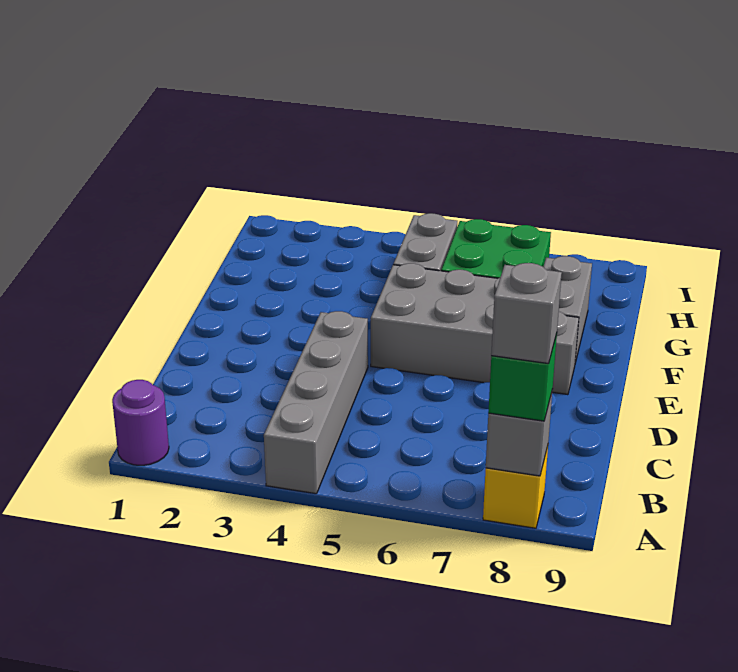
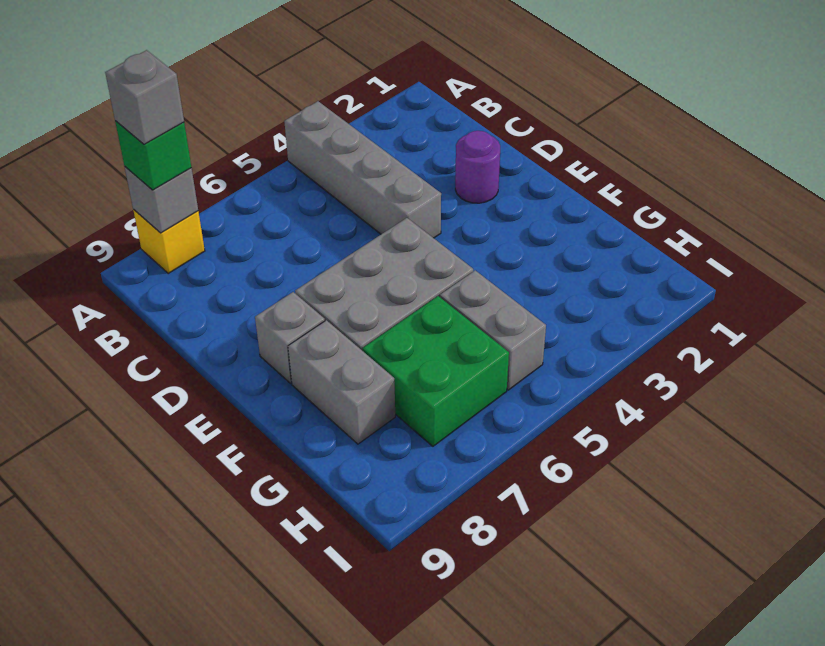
purple round brick A1 level 1 -> purple round brick D2 level 1

